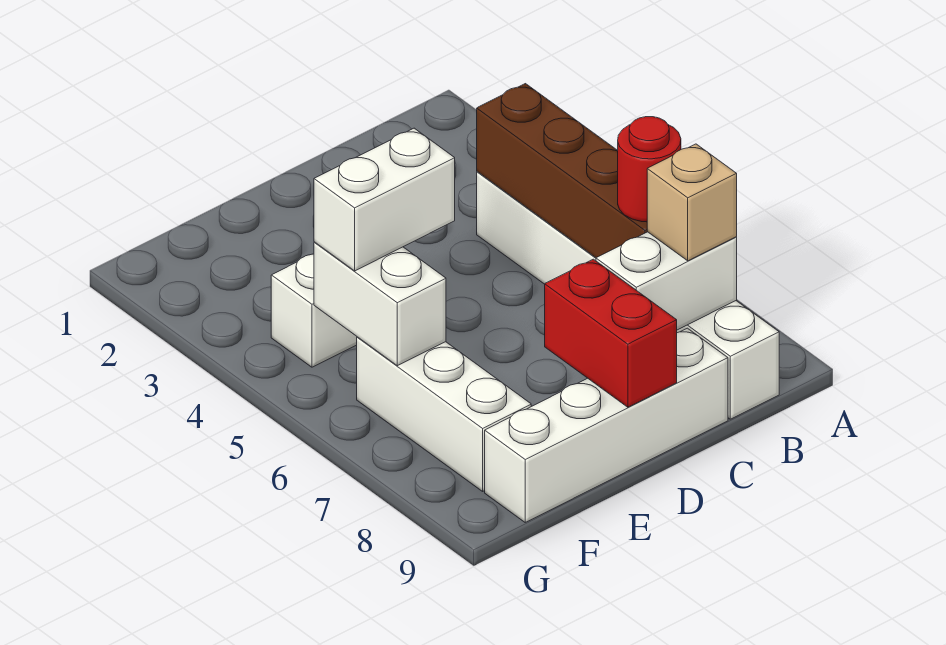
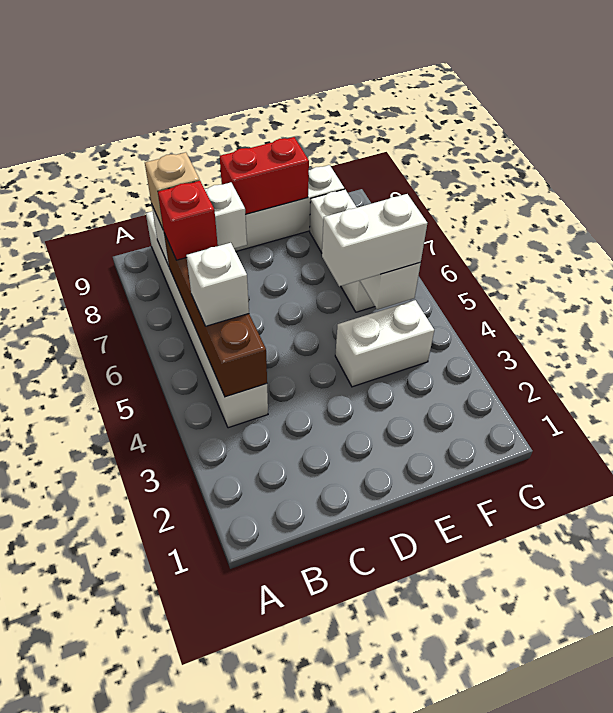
none -> white brick B5 level 3
red round brick B7 level 3 -> red brick B7 level 3
red brick D8:D9 level 2 -> red brick D9:E9 level 2

